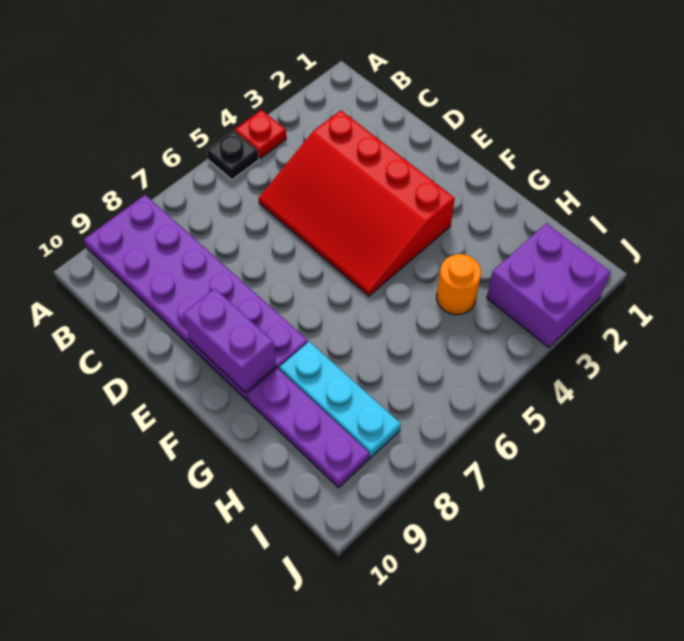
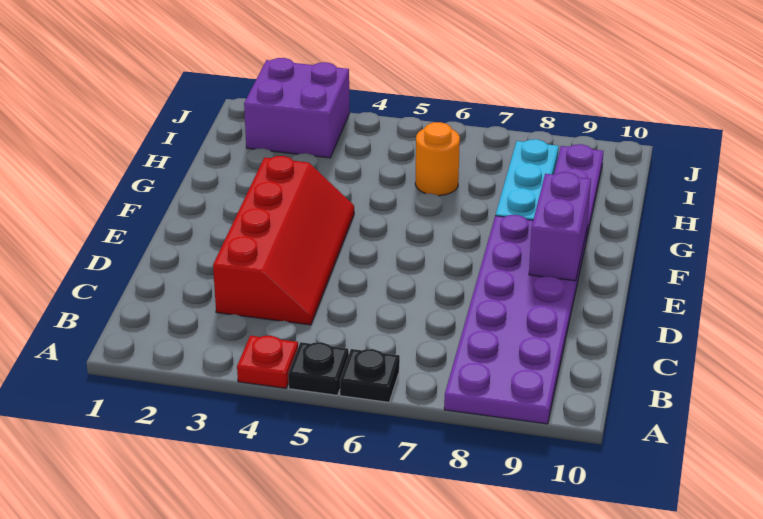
none -> black plate A6 level 1
red slope C3:F5 level 1 top 3 -> red slope C3:F4 level 1 top 3
orange round brick H4 level 1 -> orange round brick H6 level 1

